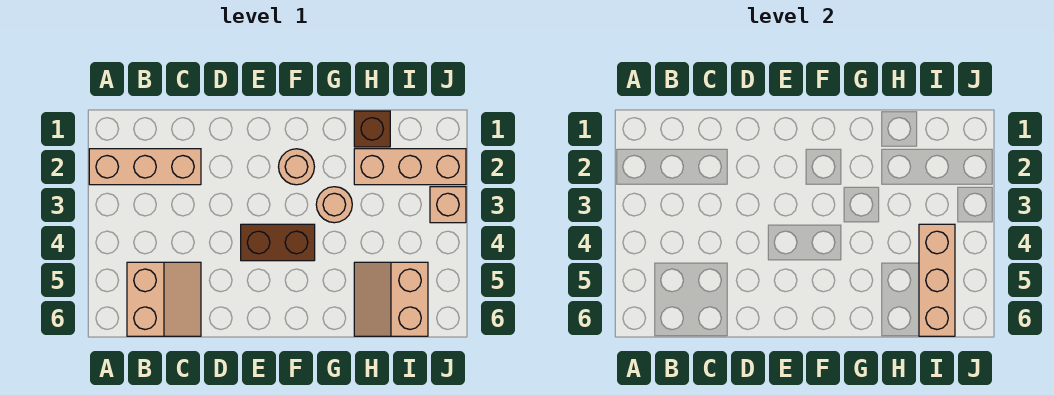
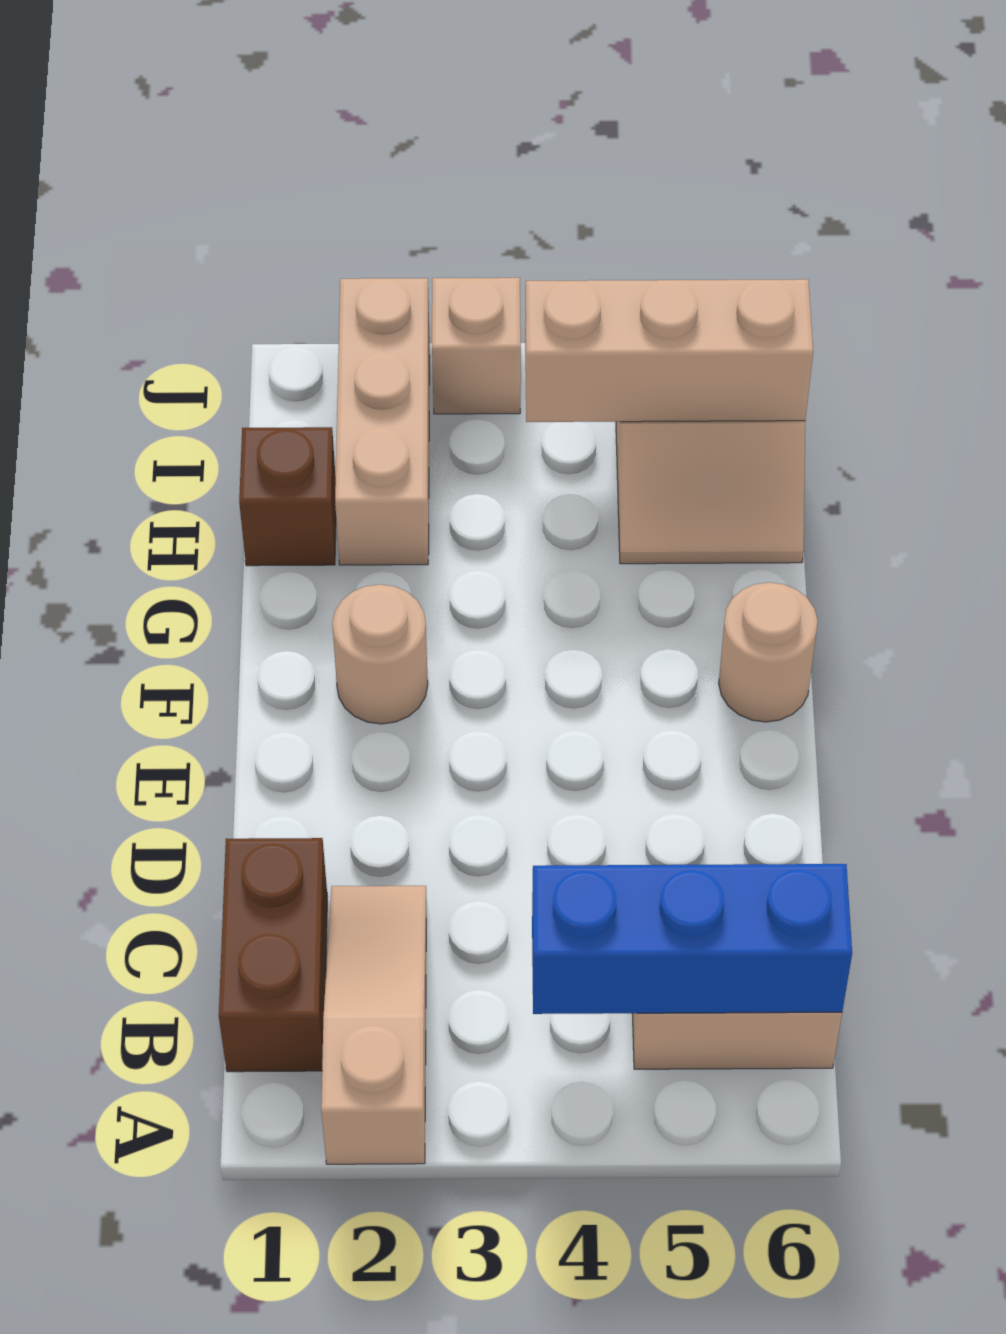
tan brick A2:C2 level 1 -> tan slope A2:C2 level 1 top A
none -> blue brick B4:B6 level 2
brown brick E4:F4 level 1 -> brown brick B1:C1 level 1
tan round brick G3 level 1 -> tan round brick F6 level 1

